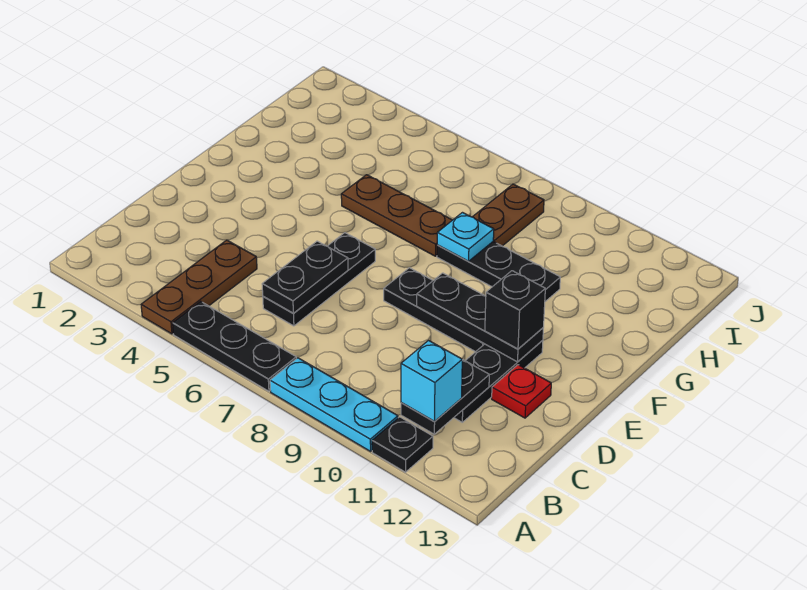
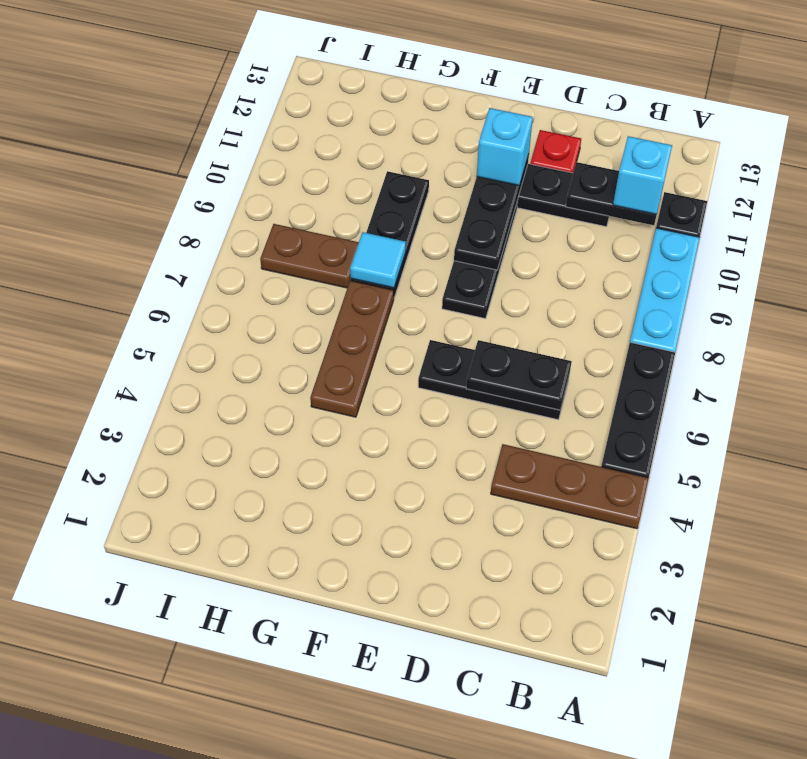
black brick E11 level 3 -> cyan brick E11 level 3
cyan plate G8 level 2 -> cyan tile G8 level 2

